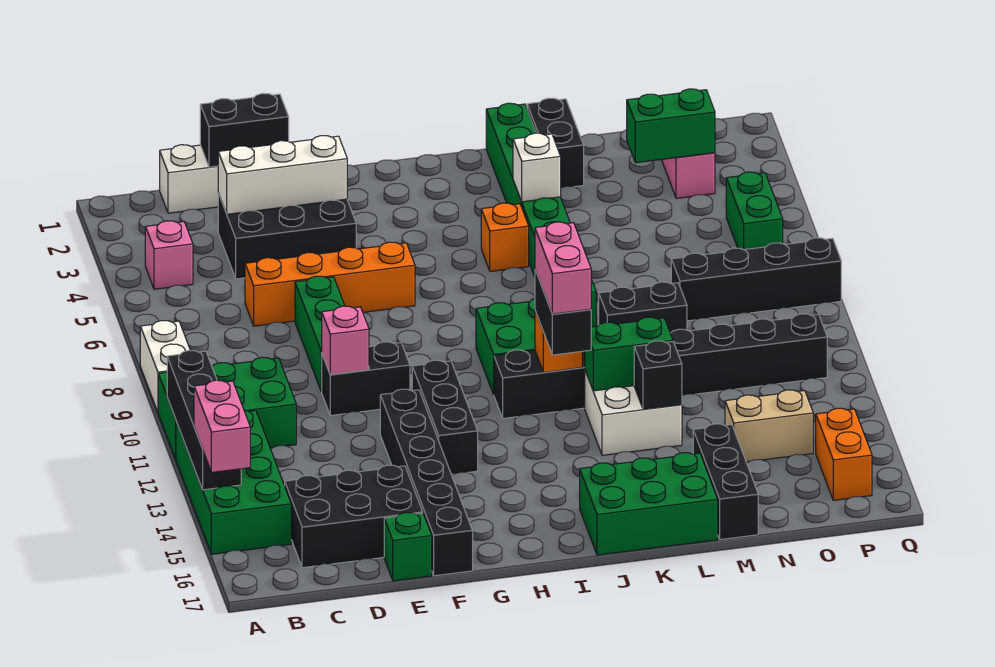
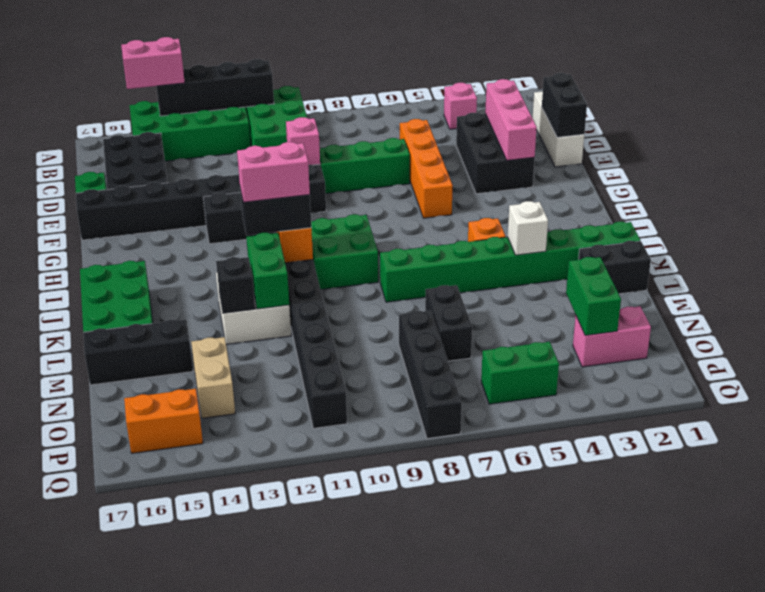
white brick A8:A9 level 1 -> none
white brick D3:F3 level 2 -> pink brick D3:F3 level 2
black brick L9:M9 level 1 -> black brick M7:N7 level 1

